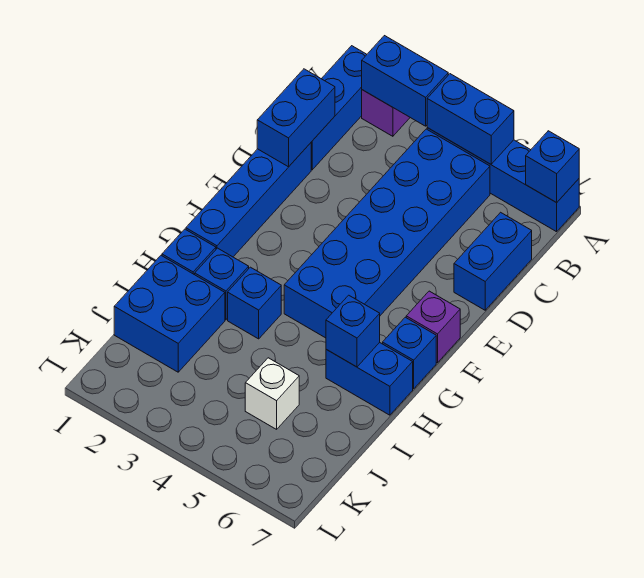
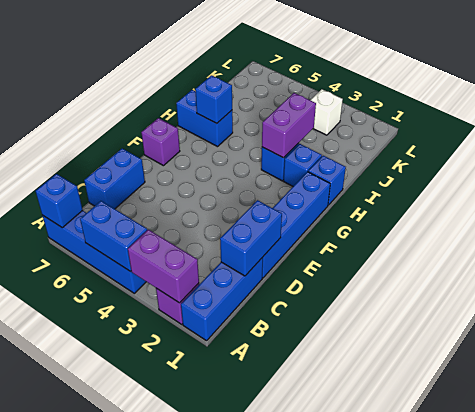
blue brick A2:A3 level 2 -> purple brick A2:A3 level 2
blue brick B4:G5 level 1 -> none
blue brick G7 level 1 -> none
none -> purple brick H3:I3 level 2
blue brick I1:J2 level 1 -> none
white brick J5 level 1 -> white brick K3 level 1

